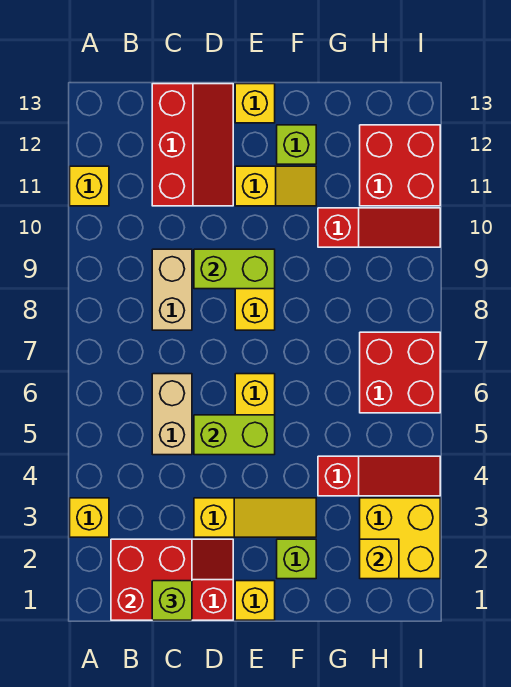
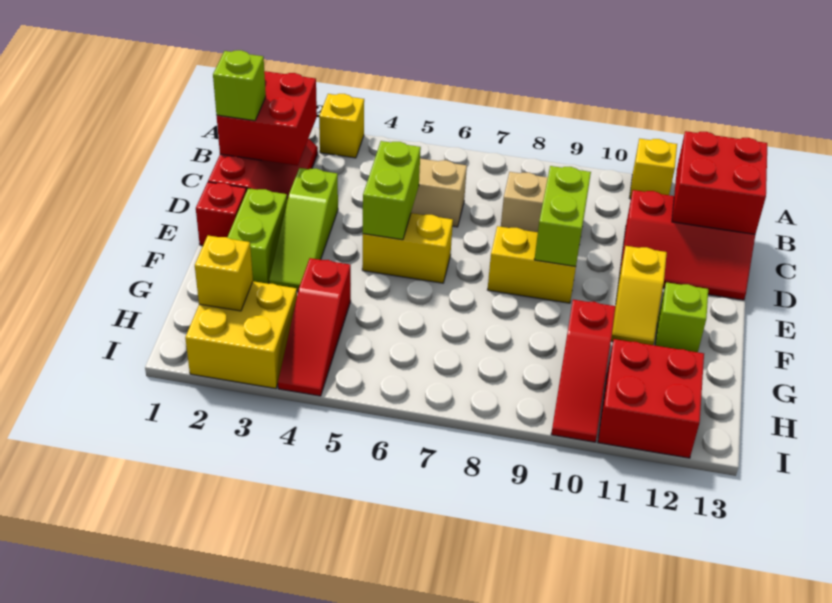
yellow slope D3:F3 level 1 top D -> lime slope D3:F3 level 1 top D
yellow brick E1 level 1 -> red brick E1 level 1
yellow brick E13 level 1 -> none
lime brick F2 level 1 -> lime brick E2:F2 level 1
red brick H6:I7 level 1 -> red brick B12:C13 level 2

